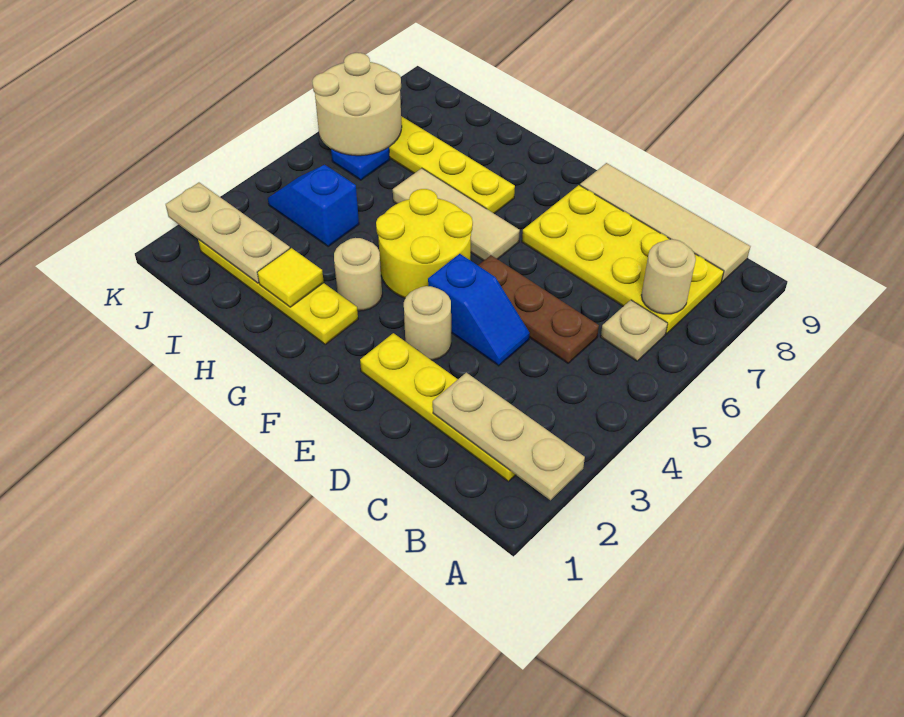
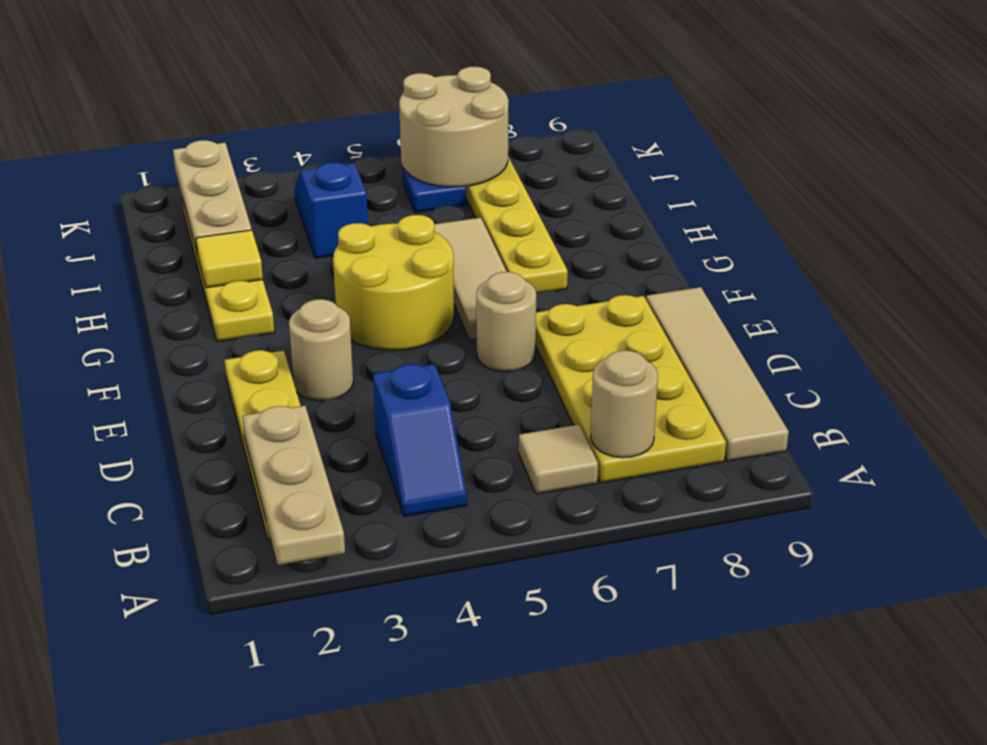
tan plate B6 level 1 -> tan tile B6 level 1
brown plate C5:E5 level 1 -> none
blue slope D4:E4 level 1 top E -> blue slope B4:C4 level 1 top C
tan round brick G3 level 1 -> tan round brick E6 level 1

